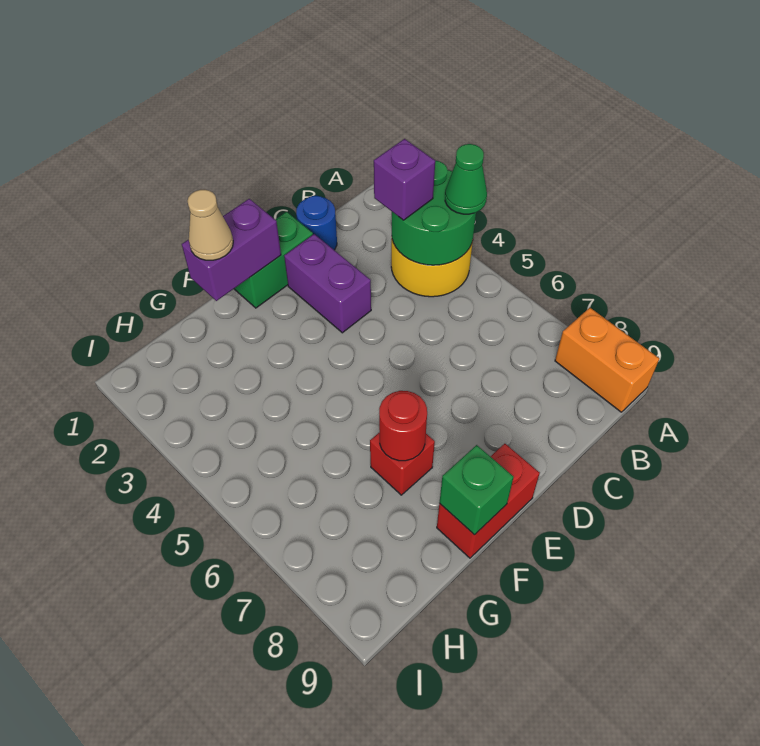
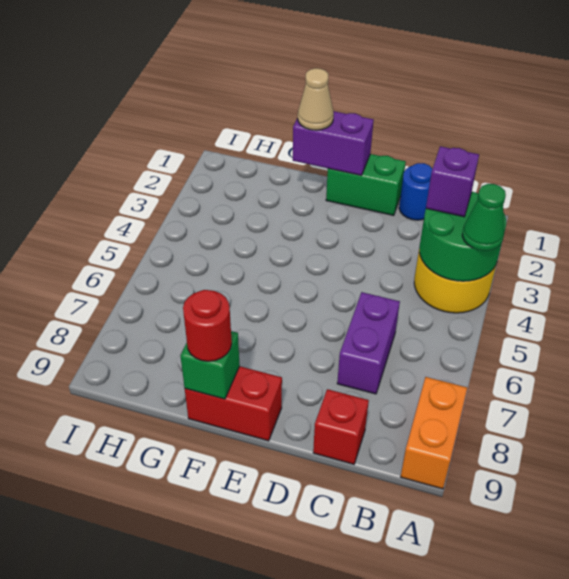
purple brick D2:D3 level 1 -> purple brick C6:C7 level 1
red brick F7 level 1 -> red brick C9 level 1
red round brick F7 level 2 -> red round brick F9 level 3

